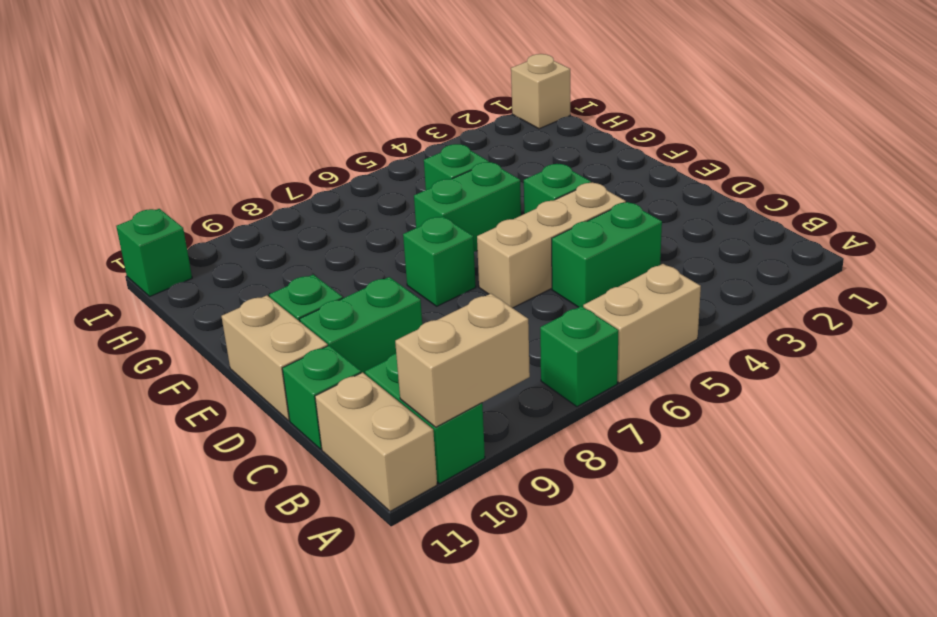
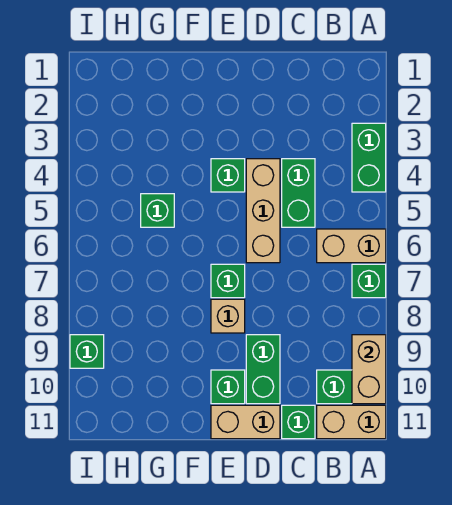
tan brick A5:A6 level 1 -> tan brick A6:B6 level 1
green brick F5:F6 level 1 -> green brick A3:A4 level 1
tan brick I1 level 1 -> tan brick E8 level 1
green brick I11 level 1 -> green brick I9 level 1

